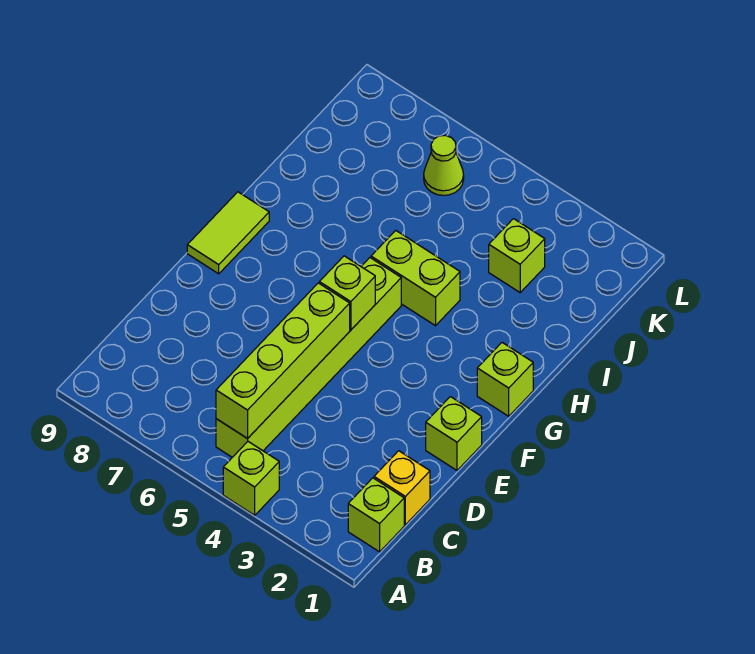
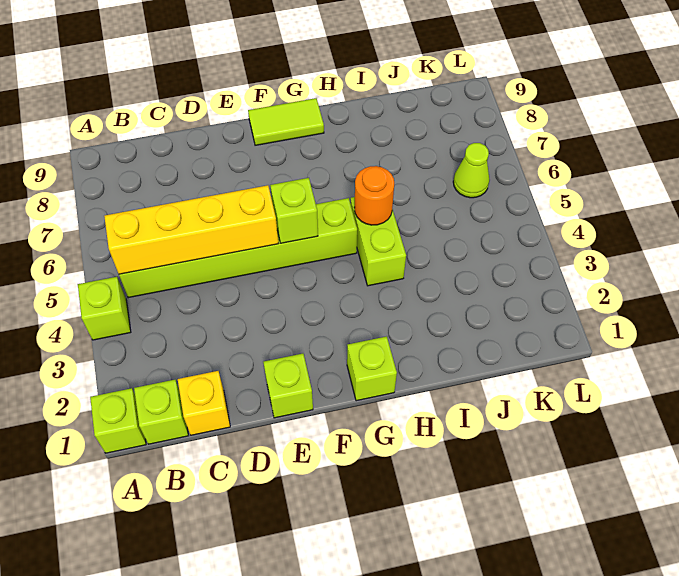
lime brick B5:E5 level 2 -> yellow brick B5:E5 level 2
none -> orange round brick H5 level 2
lime brick J3 level 1 -> lime brick A1 level 1

